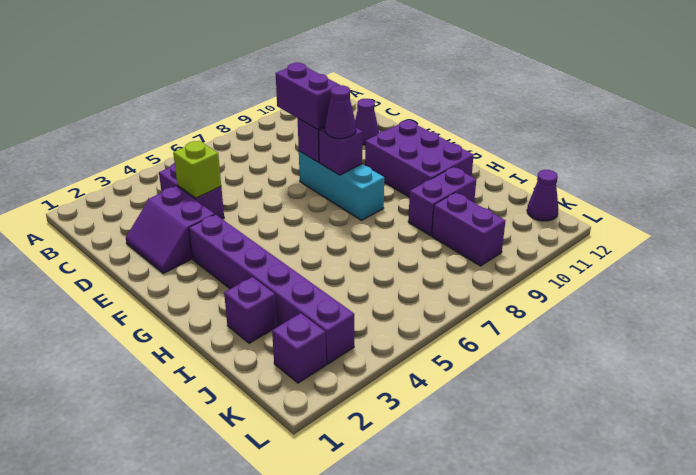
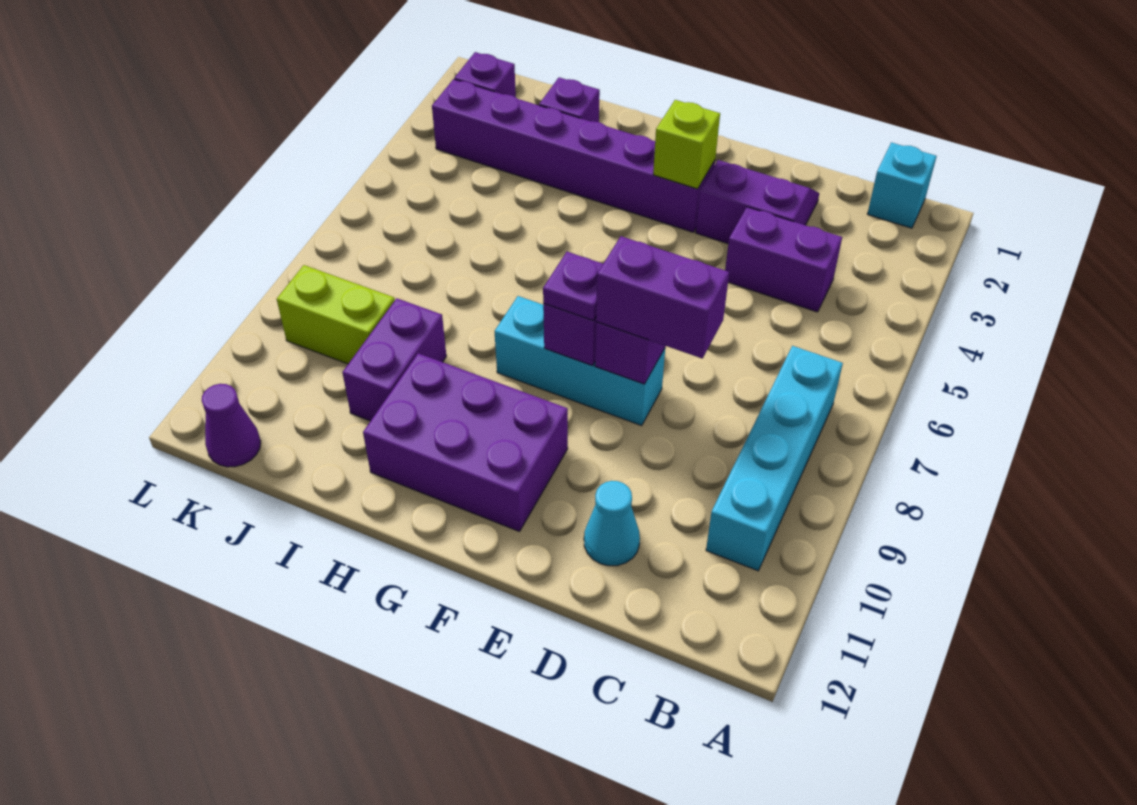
none -> cyan brick B1 level 1
none -> cyan brick B7:B10 level 1
lime brick D4 level 2 -> lime brick F3 level 2
purple cone D11 level 1 -> cyan cone D11 level 1
purple cone F8 level 3 -> purple plate F8 level 3
purple brick J9:K9 level 1 -> lime brick J9:K9 level 1

